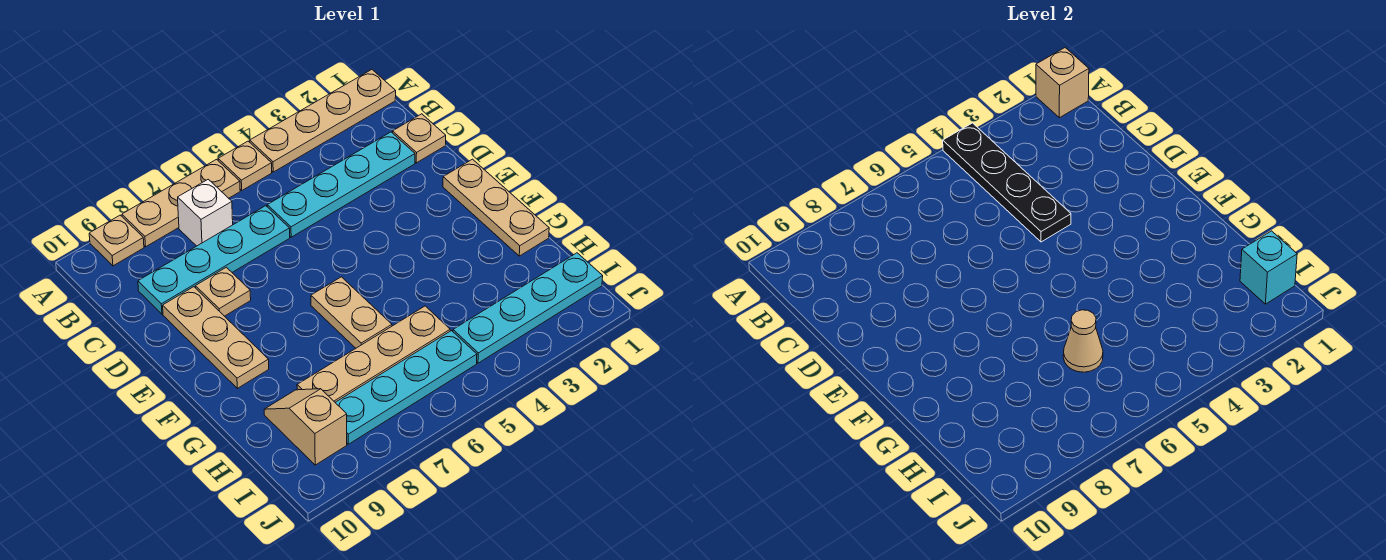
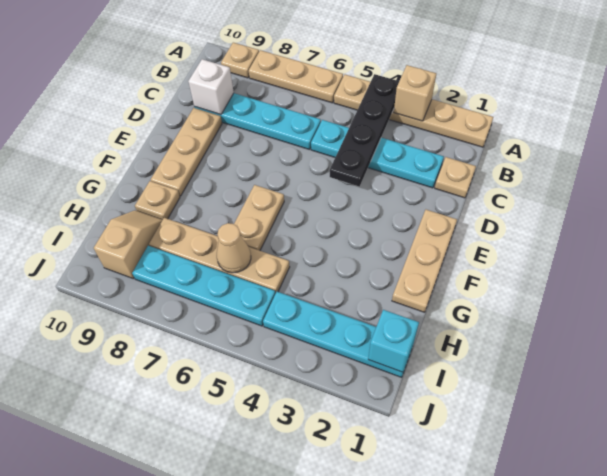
tan brick A1 level 2 -> tan brick A3 level 2
white brick B7 level 1 -> white brick C9 level 2
tan plate D8 level 1 -> tan plate G9 level 1

